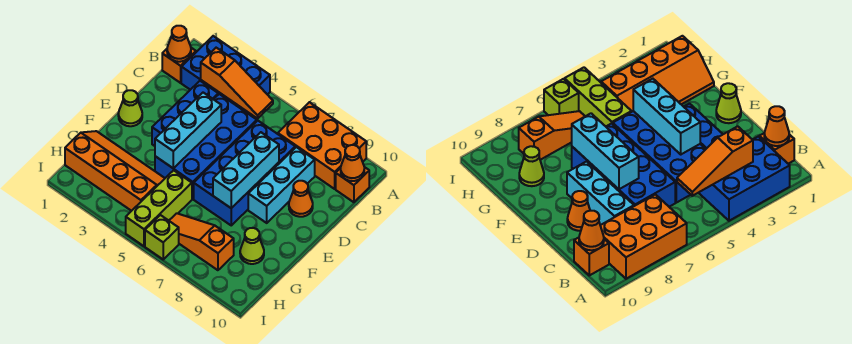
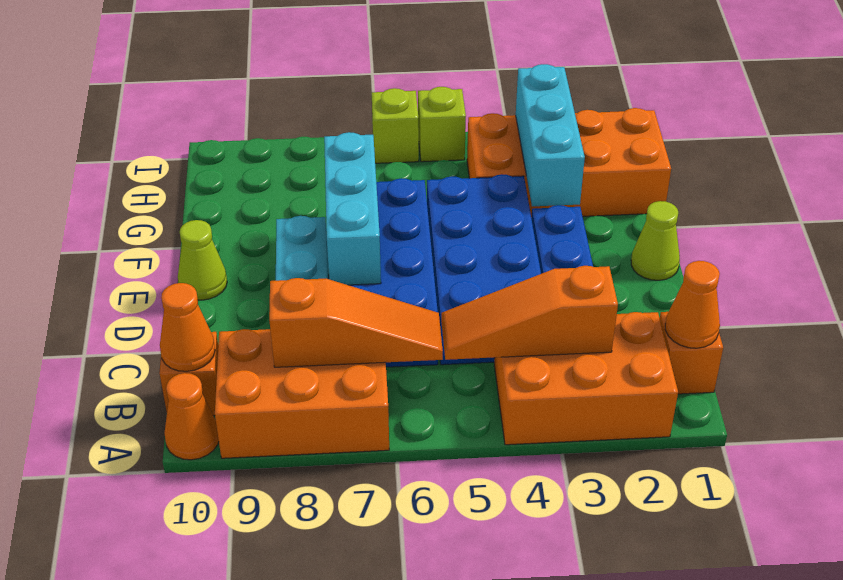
blue brick A2:B4 level 1 -> orange brick A2:B4 level 1
cyan brick D4:F4 level 2 -> cyan brick F3:H3 level 2
orange cone D9 level 1 -> orange cone A10 level 1
orange slope G1:H4 level 1 top H -> orange brick G1:H4 level 1
lime brick G5:I5 level 1 -> lime brick I5 level 1
lime cone G9 level 1 -> lime cone E10 level 1
orange slope H6:H8 level 1 top 8 -> orange slope B6:B8 level 2 top 8

